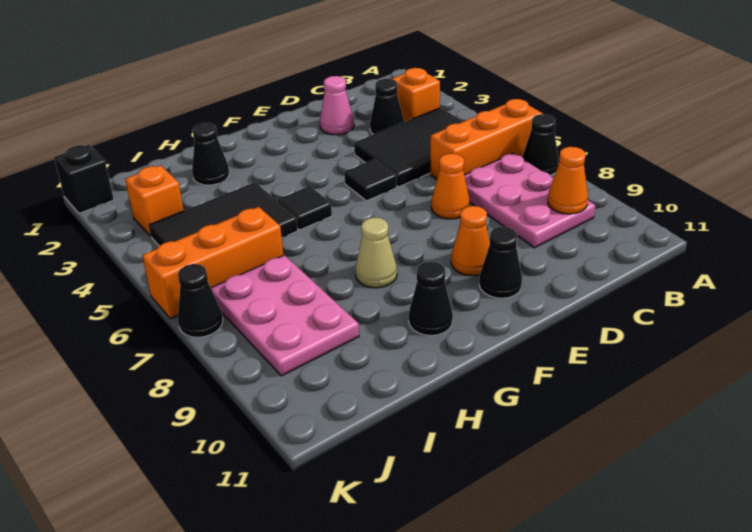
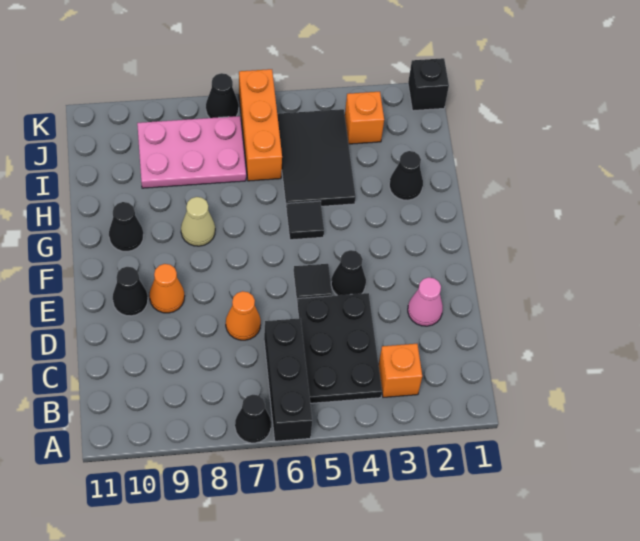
orange brick A6:C6 level 1 -> black brick A6:C6 level 1
black tile B4:D5 level 1 -> black plate B4:D5 level 1
pink plate B7:C9 level 1 -> none
orange cone B9 level 2 -> none
black cone C3 level 1 -> black cone E4 level 1

